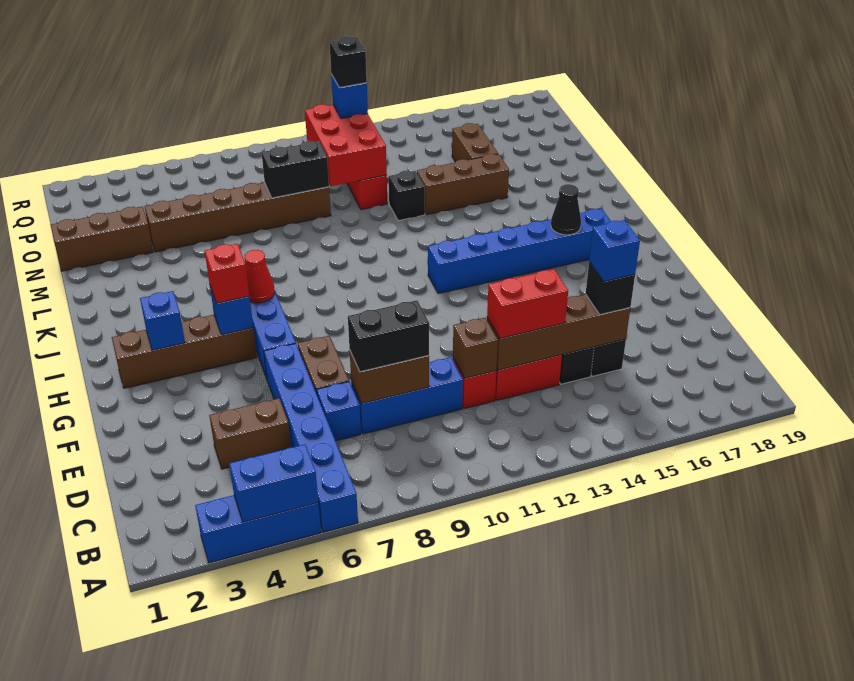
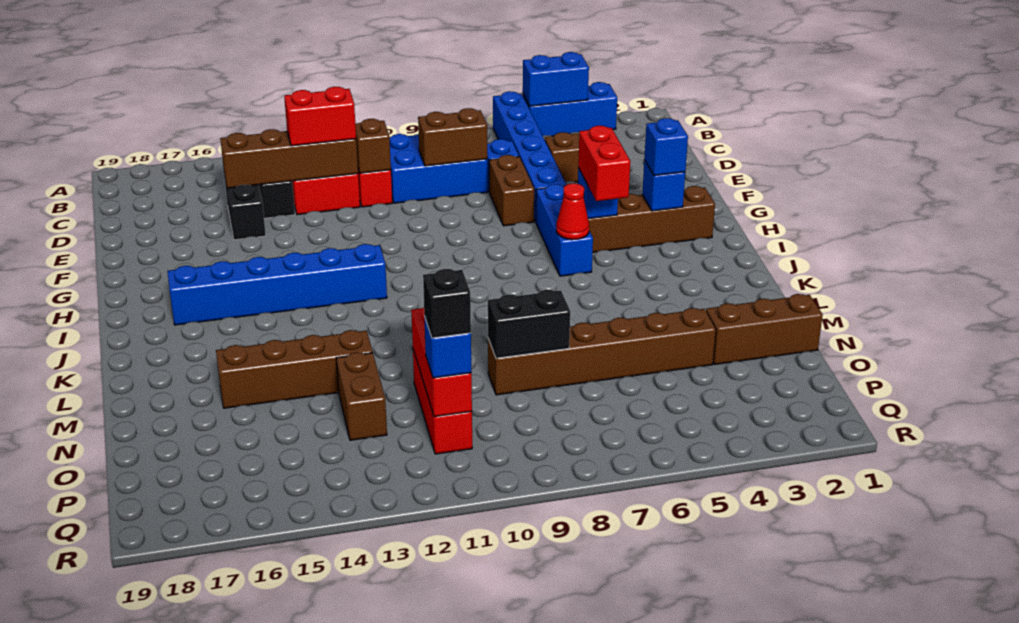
blue brick D8:D10 level 1 -> blue brick C8:D10 level 1
black brick D8:D9 level 3 -> none
black brick D15 level 3 -> none
blue brick D15 level 4 -> blue brick H3 level 3
red brick H5 level 3 -> red brick H5:I5 level 3
black cone I16 level 2 -> none
black brick M12 level 1 -> none
brown brick M13:M15 level 1 -> brown brick M13:M16 level 1
red brick N10:P11 level 2 -> red brick N11:P11 level 2
brown brick N15:O15 level 1 -> brown brick N13:O13 level 1

